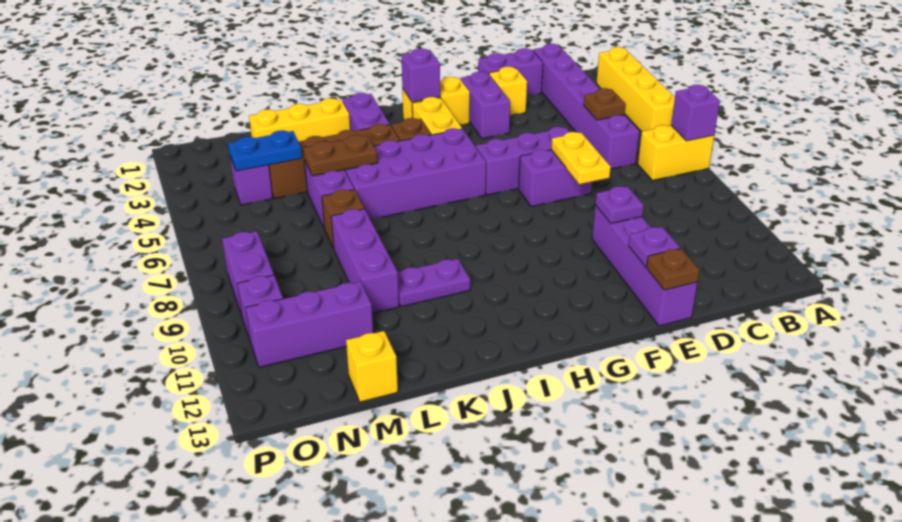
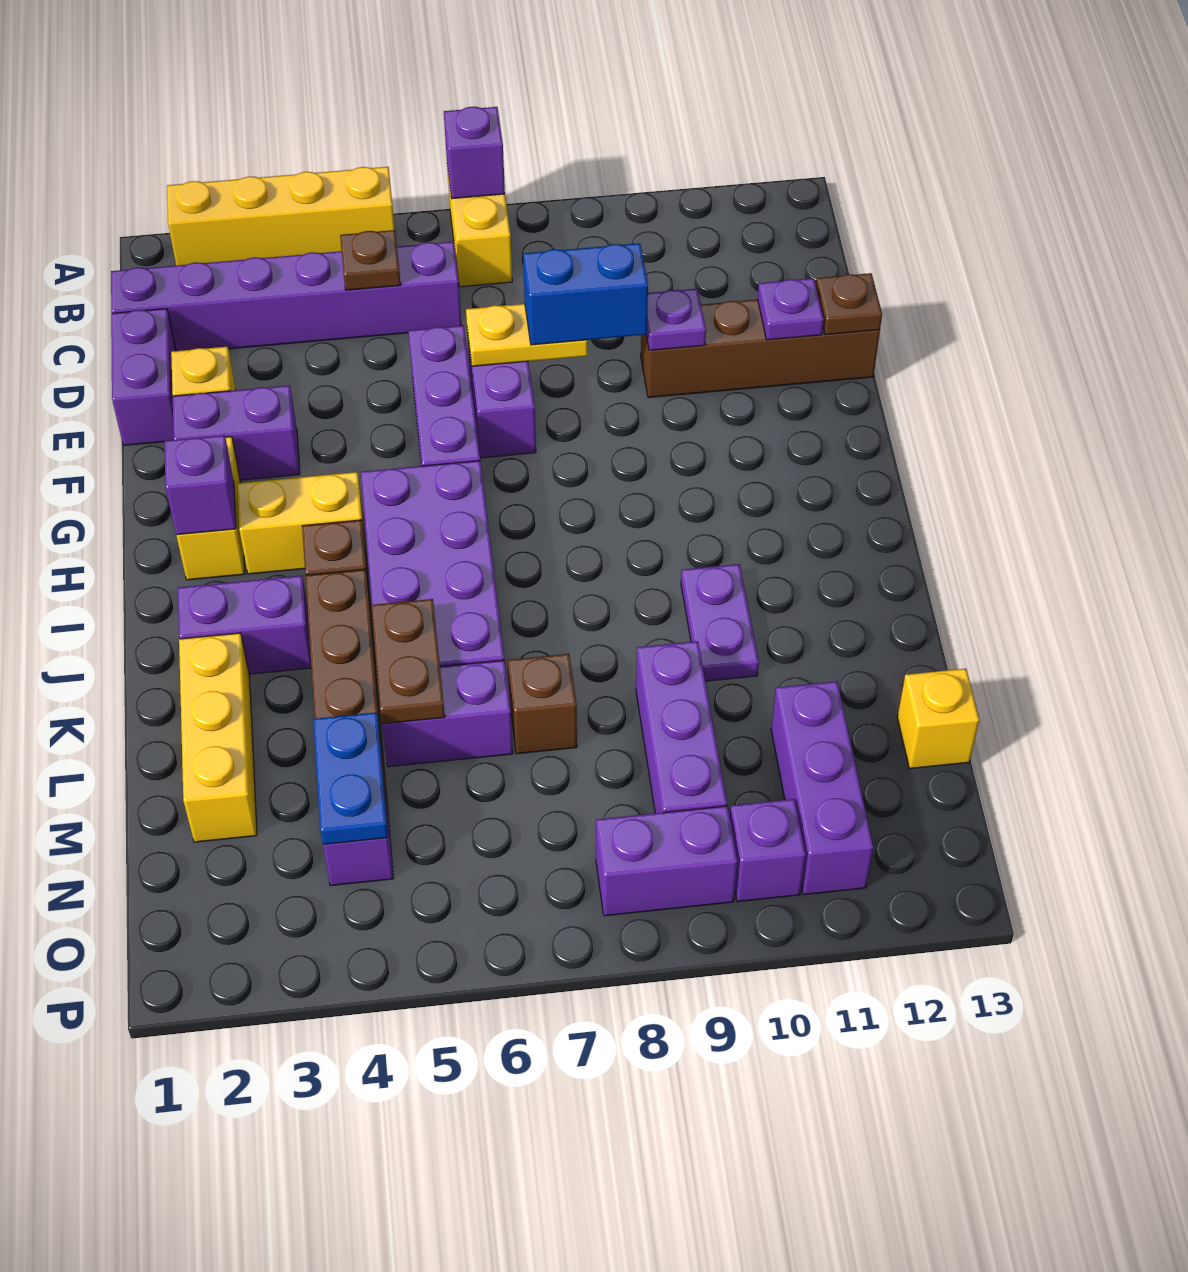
none -> blue brick E8:E9 level 3
purple brick E10:E13 level 1 -> brown brick E10:E13 level 1
purple brick L8:L10 level 1 -> purple brick L9:N9 level 1

